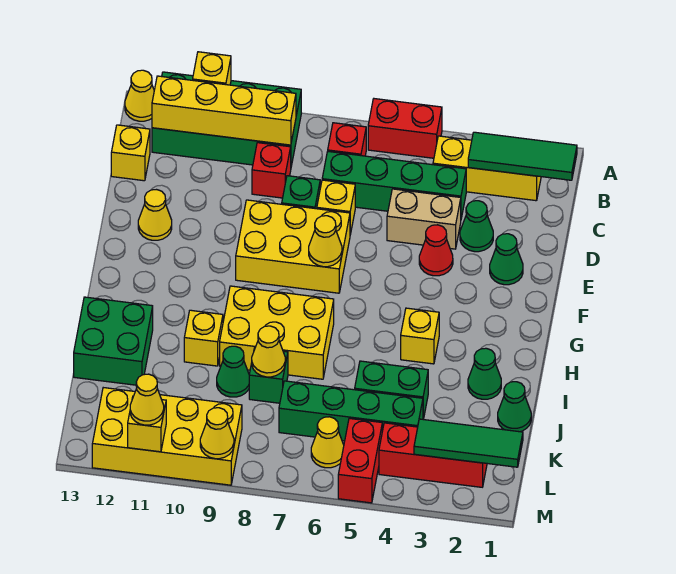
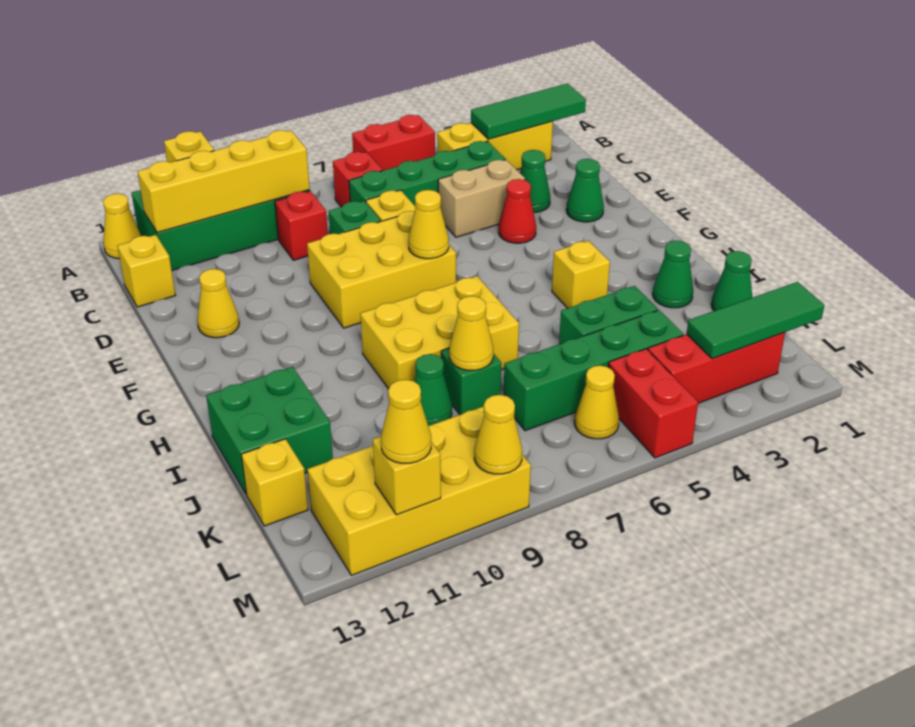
yellow brick I10 level 1 -> yellow brick K13 level 1

